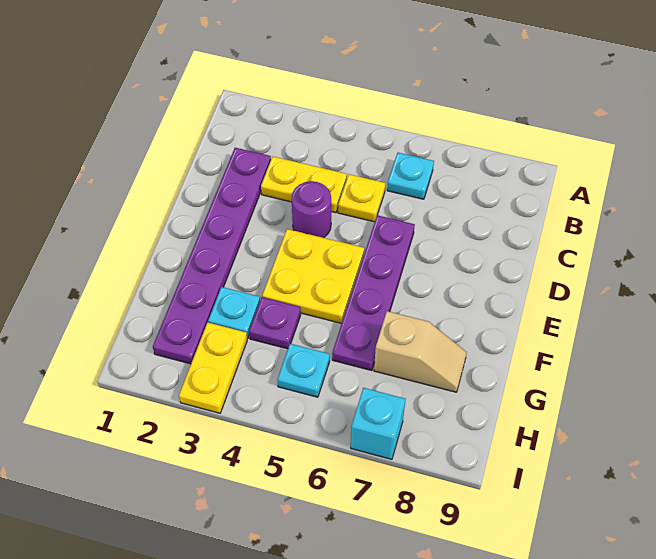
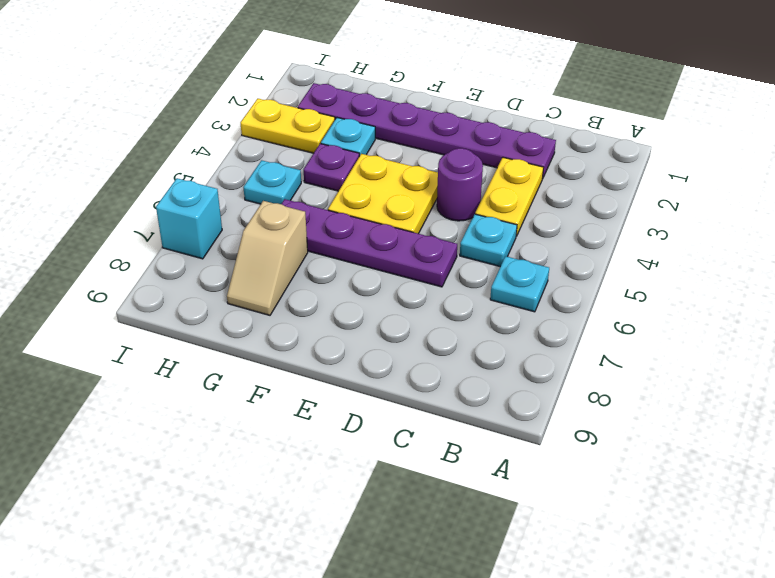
yellow plate C5 level 1 -> cyan plate C5 level 1

